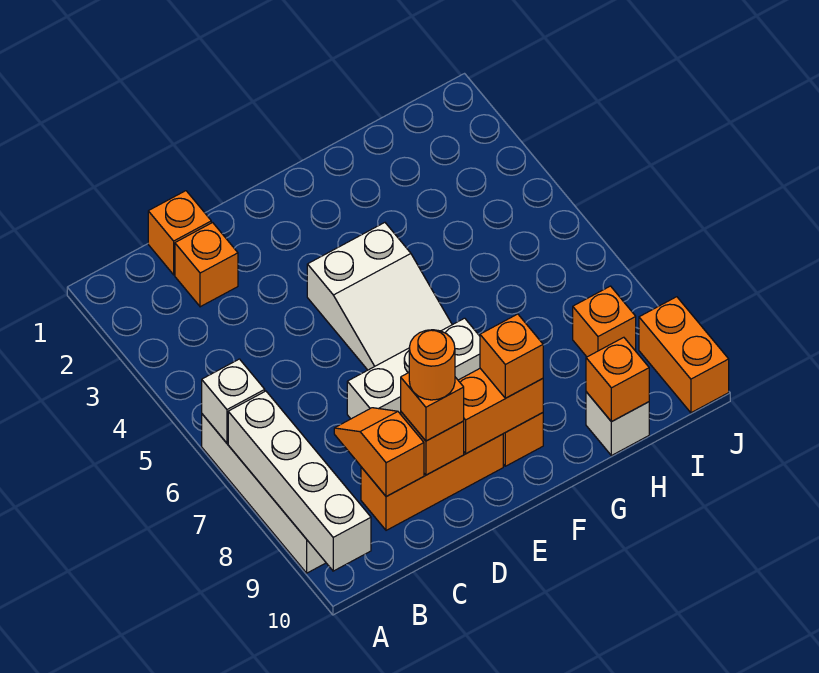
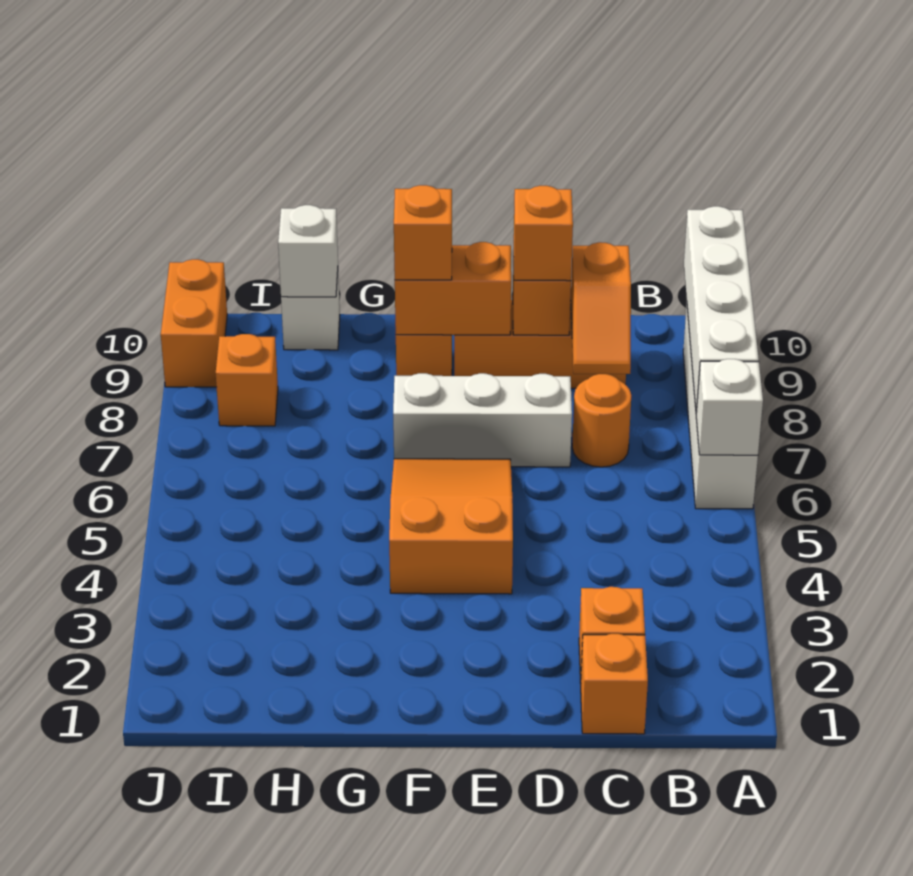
orange round brick D9 level 4 -> orange round brick C7 level 1
white slope E4:F6 level 1 top 4 -> orange slope E4:F6 level 1 top 4
orange brick H10 level 2 -> white brick H10 level 2

